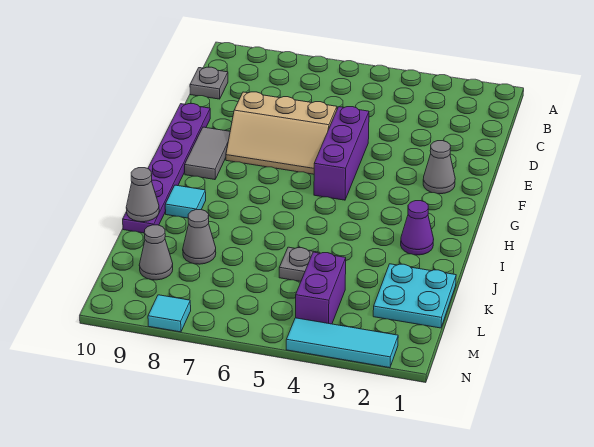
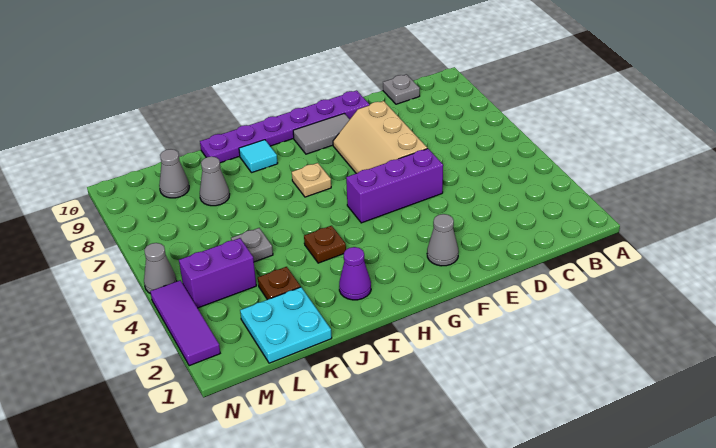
none -> tan plate H7 level 1
none -> brown plate I4 level 1
grey cone J10 level 2 -> grey cone N5 level 1
none -> brown plate K3 level 1
cyan tile N2:N4 level 1 -> purple tile N2:N4 level 1
cyan tile N8 level 1 -> none

